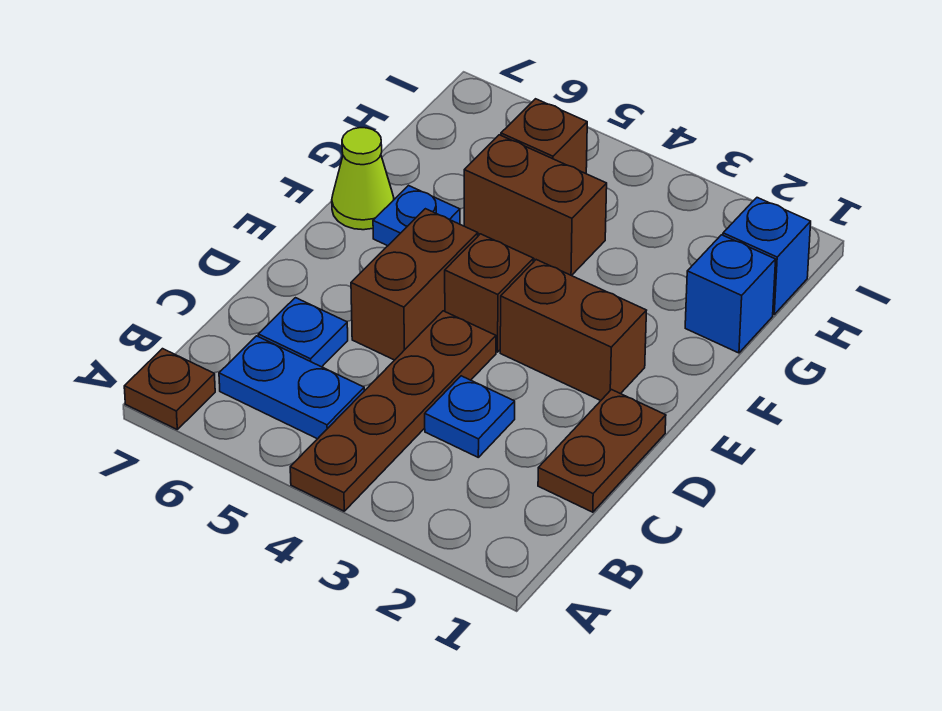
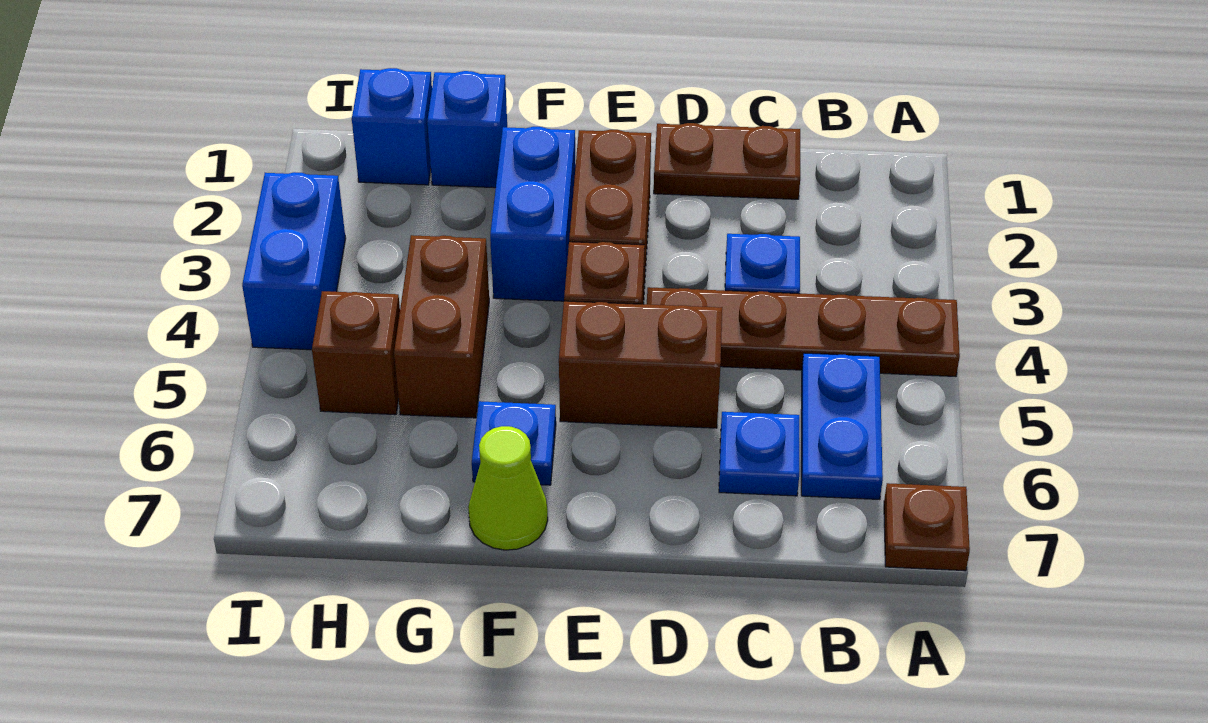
none -> blue brick F2:F3 level 1
none -> blue brick I3:I4 level 1

